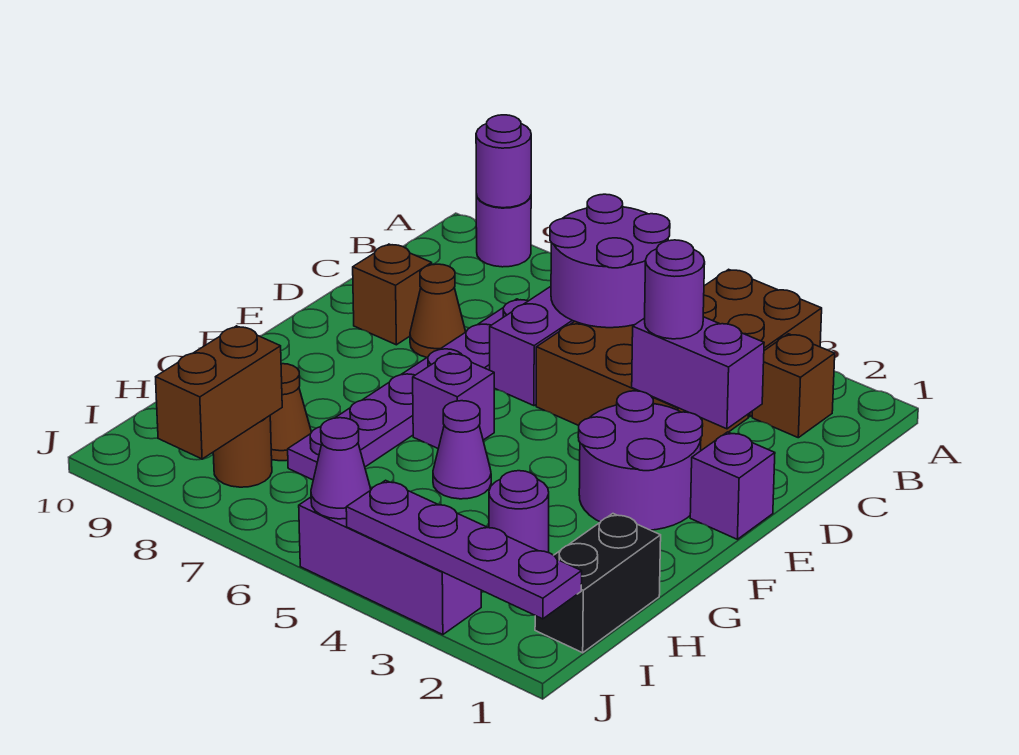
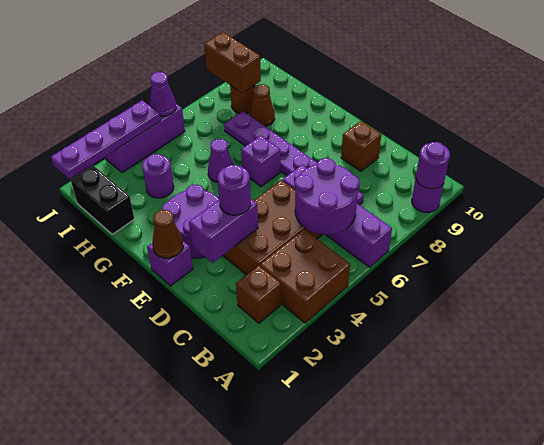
brown cone D8 level 1 -> brown cone E1 level 2

